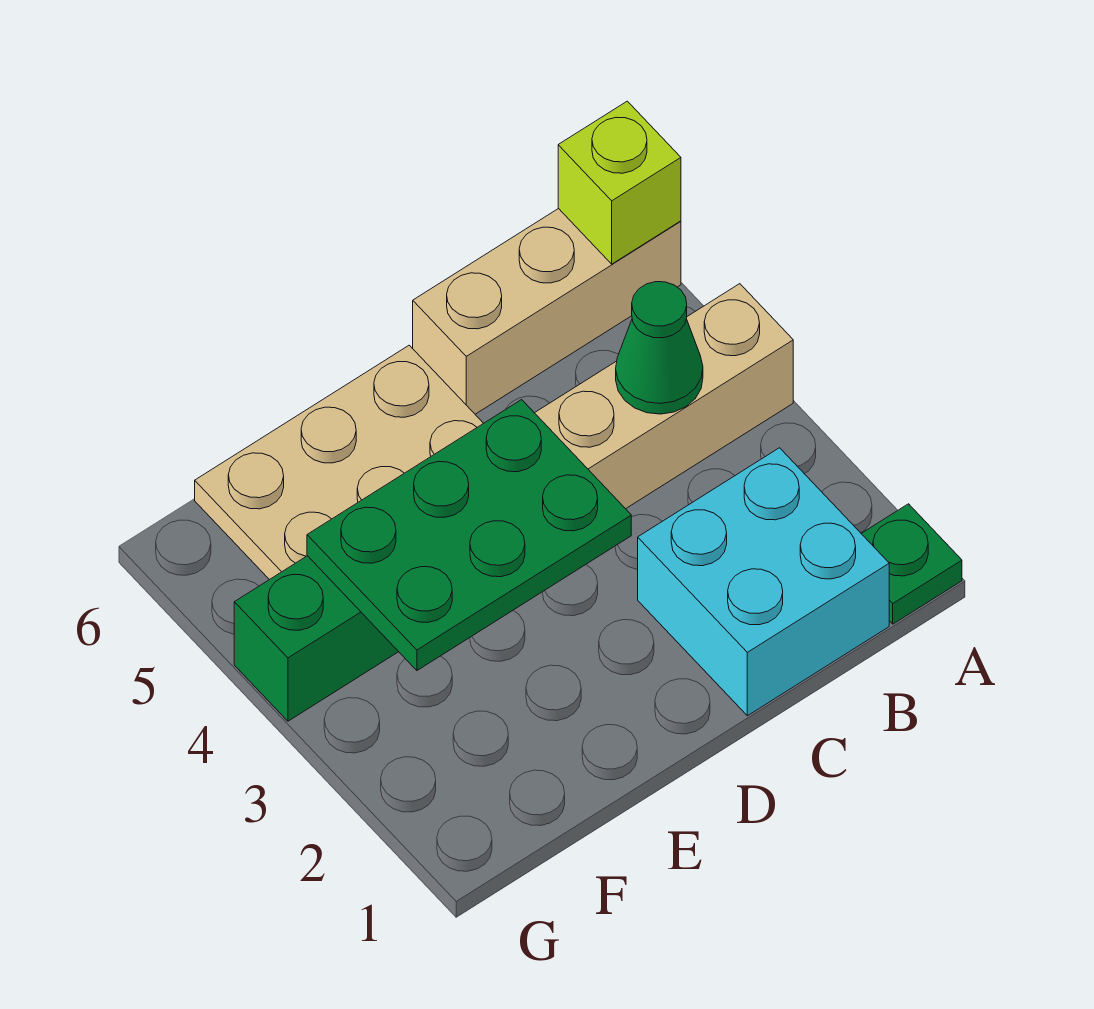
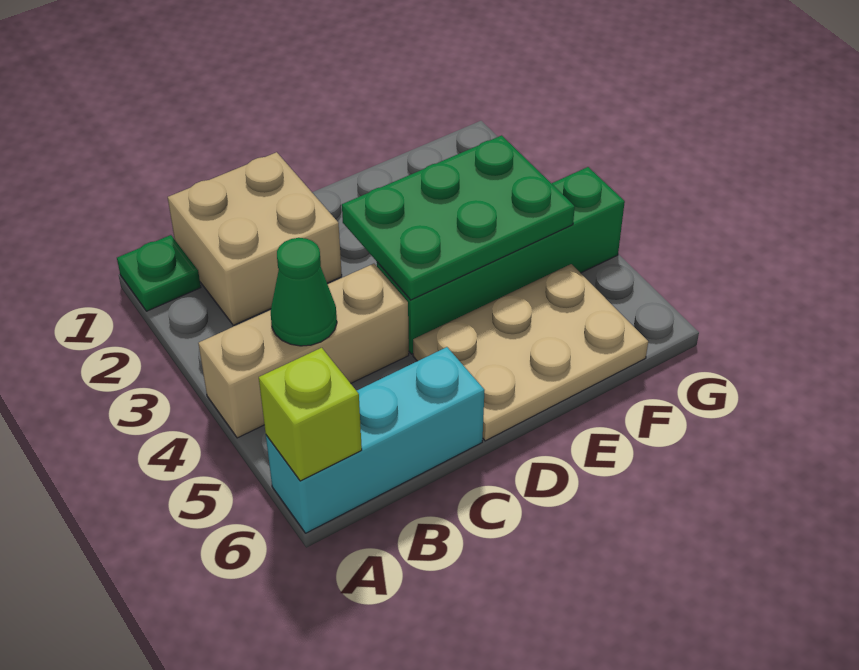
tan brick A6:C6 level 1 -> cyan brick A6:C6 level 1
cyan brick B1:C2 level 1 -> tan brick B1:C2 level 1

